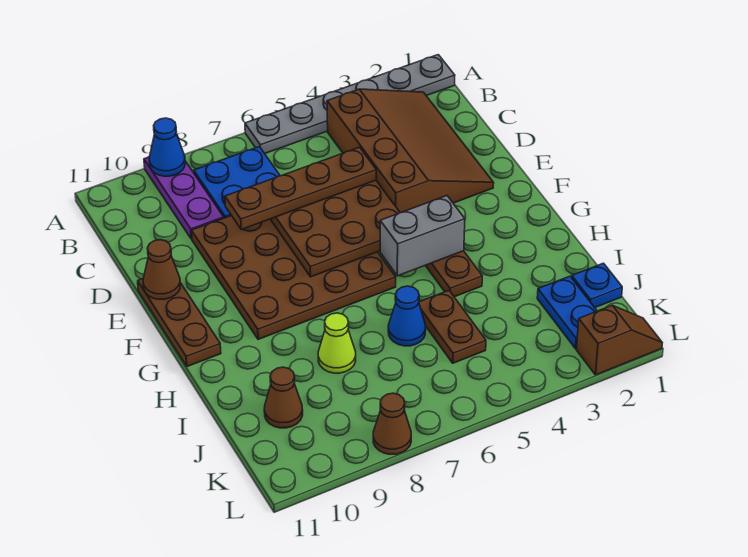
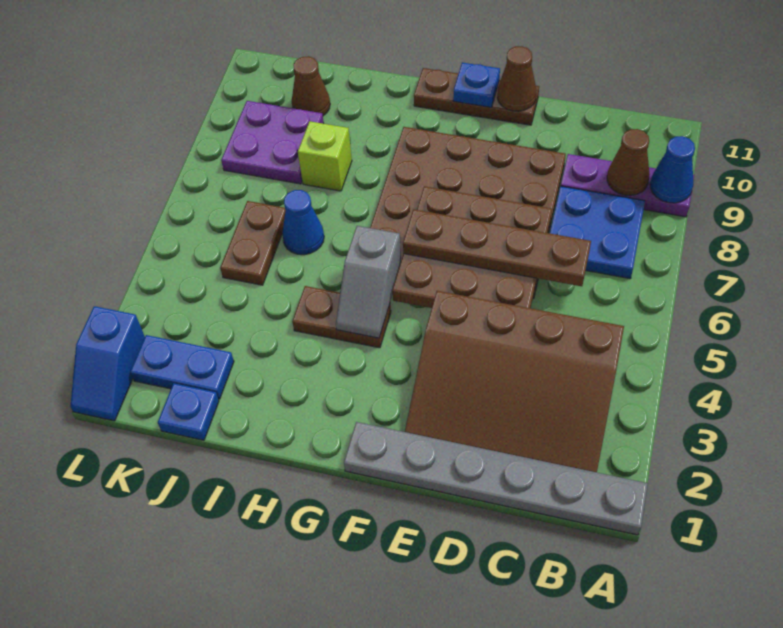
grey plate A1:A6 level 1 -> grey plate A1:F1 level 1
brown plate D5:D8 level 3 -> brown plate C6:F6 level 3
none -> blue plate F11 level 2
grey brick G4:G5 level 2 -> grey slope G4:G5 level 2 top 5
brown plate I5:J5 level 1 -> brown plate J5:J6 level 1
lime cone I8 level 1 -> lime brick I8 level 1
none -> purple plate J8:K9 level 1
brown slope L1:L2 level 1 top 2 -> blue slope L1:L2 level 1 top 2
brown cone L8 level 1 -> brown cone B9 level 2

